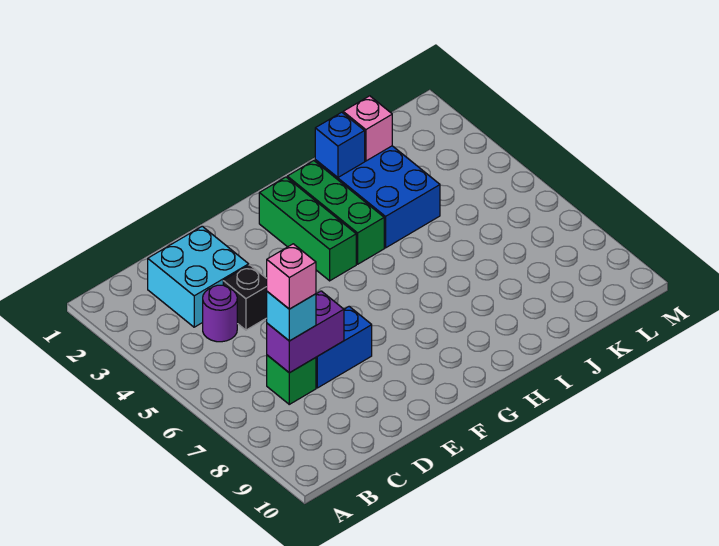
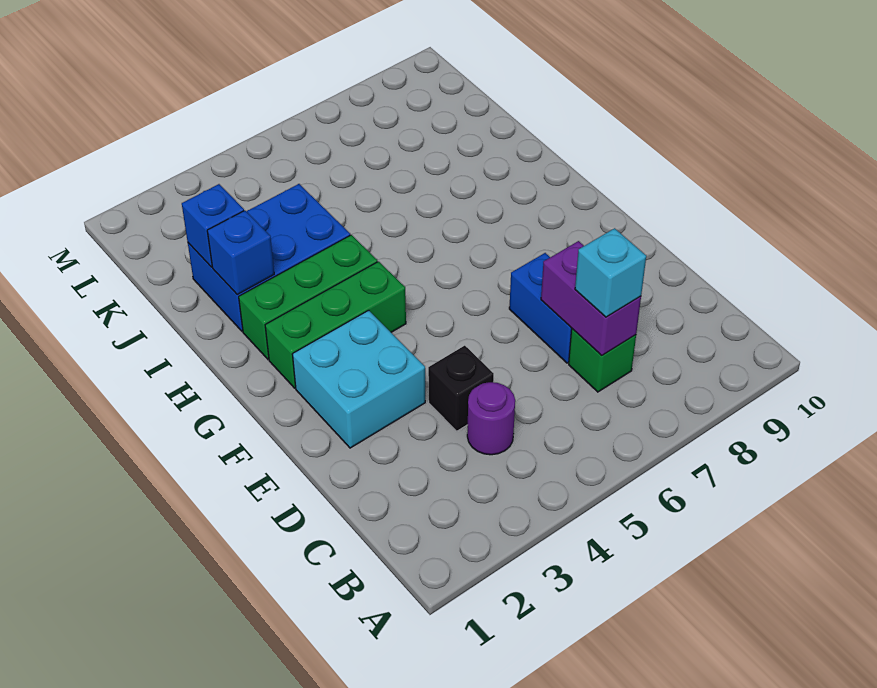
cyan brick C2:D3 level 1 -> cyan brick E2:F3 level 1
pink brick C7 level 4 -> none
pink brick J2 level 2 -> blue brick J2 level 2

